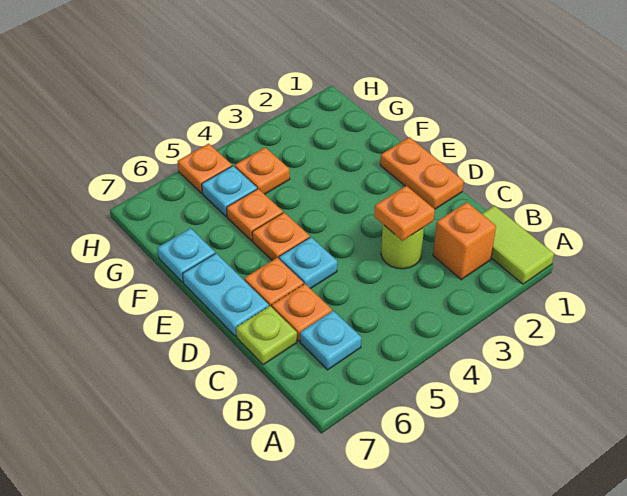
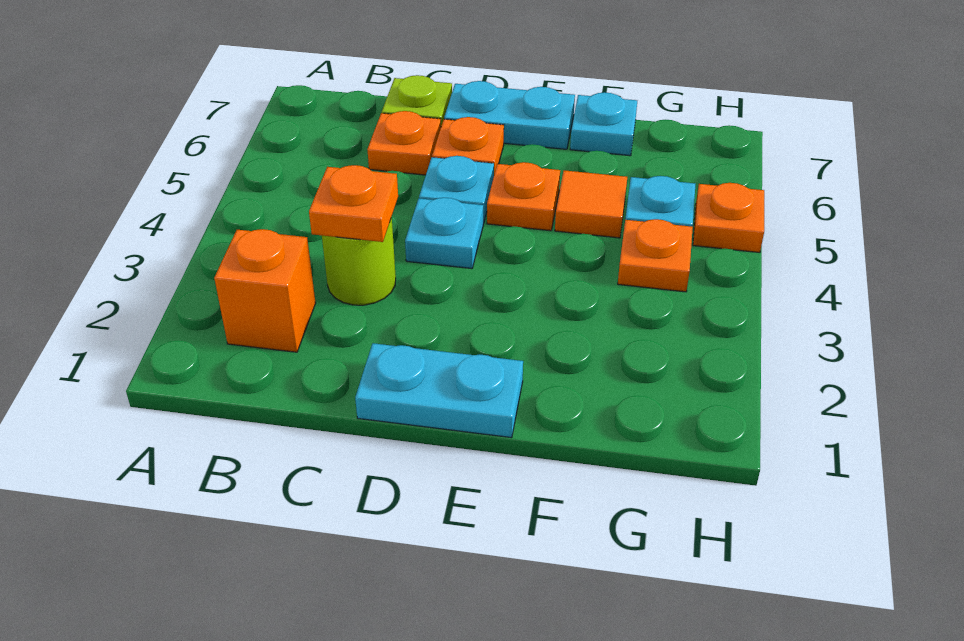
lime tile A1:B1 level 1 -> none
cyan plate B6 level 1 -> cyan plate D4 level 1
orange plate D1:E1 level 1 -> cyan plate D1:E1 level 1
orange plate F5 level 1 -> orange tile F5 level 1

